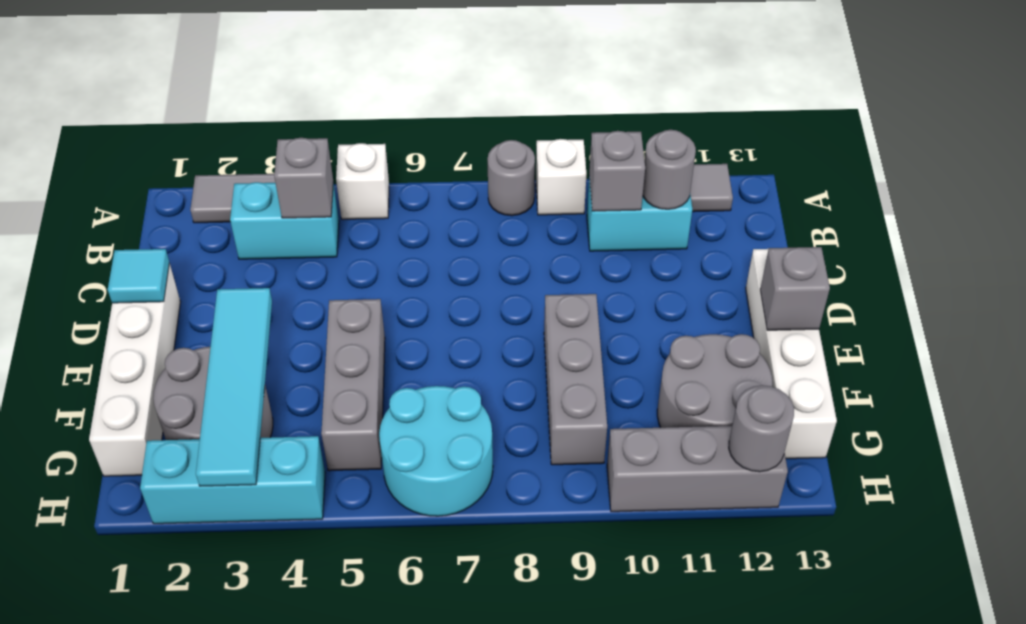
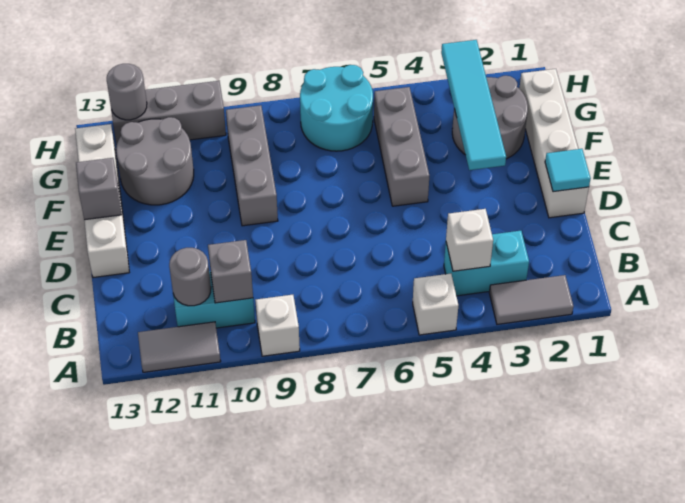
grey round brick A8 level 1 -> none
grey brick B4 level 2 -> white brick B4 level 2
cyan brick H2:H4 level 1 -> none

